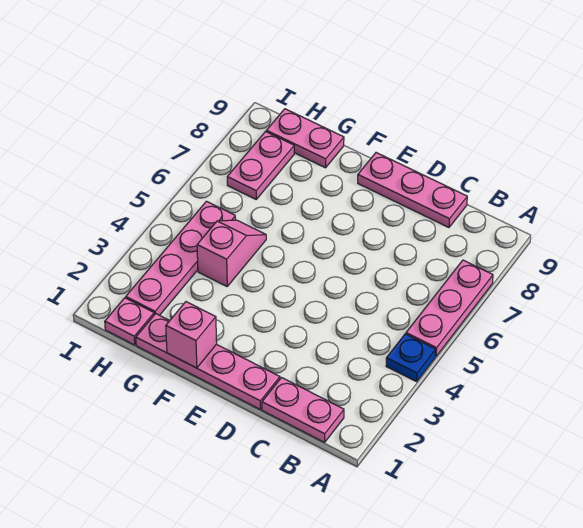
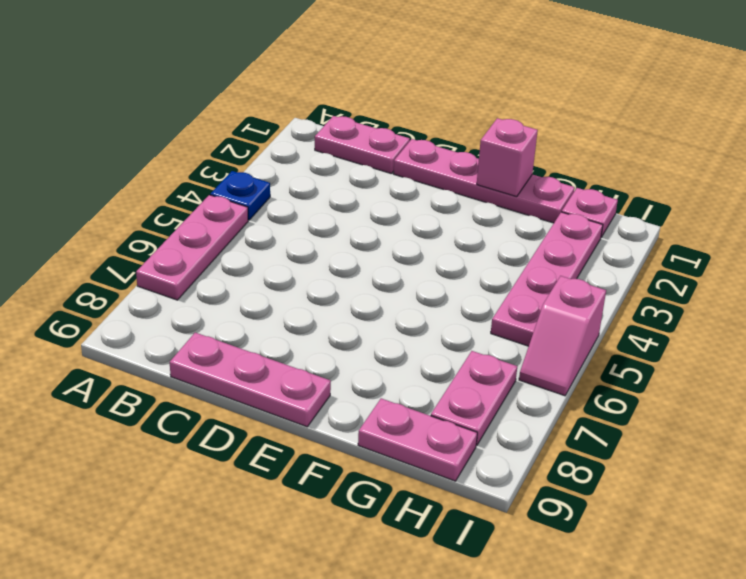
pink slope G4:G5 level 1 top 4 -> pink slope I5:I6 level 1 top 5

